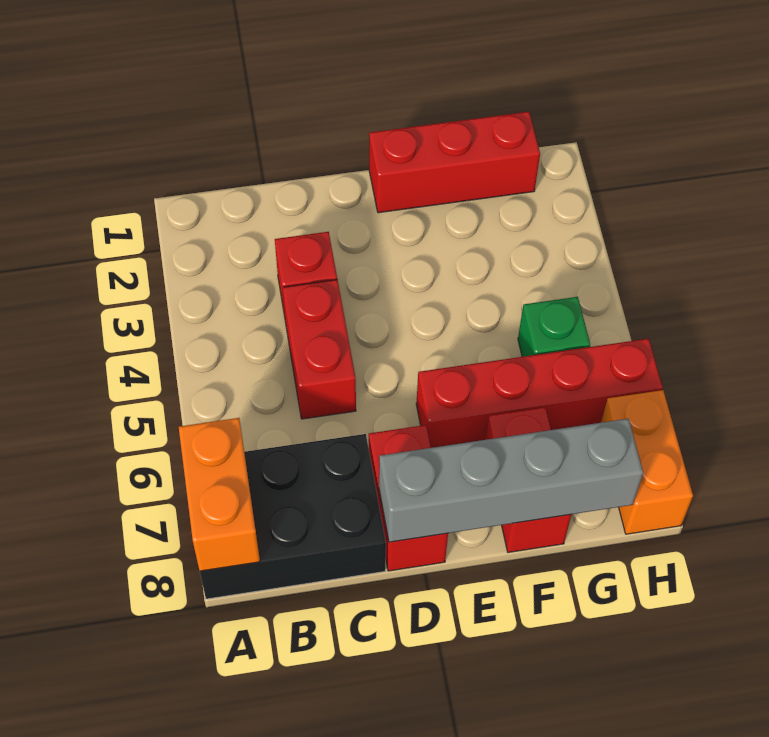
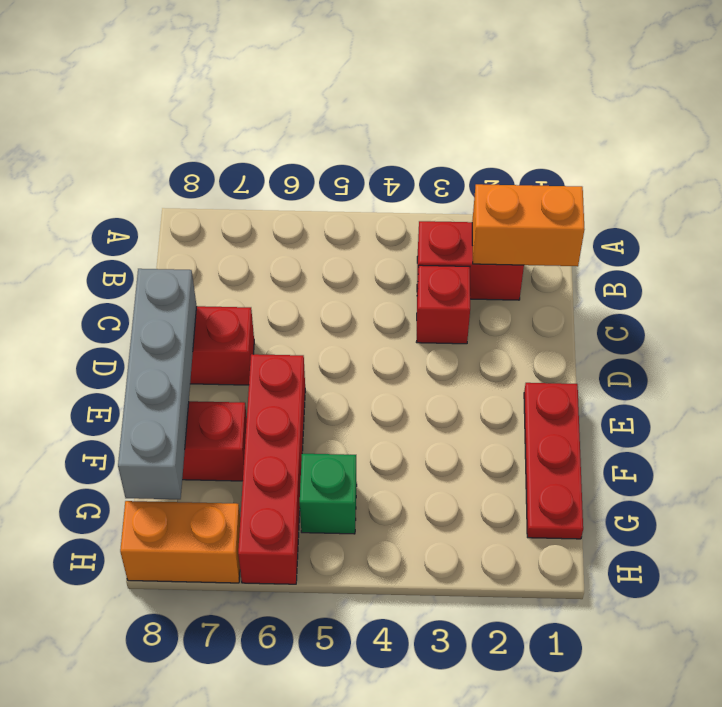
black brick A7:C8 level 1 -> none
orange brick A7:A8 level 2 -> orange brick B1:B2 level 2
red brick C4:C5 level 1 -> red brick B2:B3 level 1
red brick E1:G1 level 1 -> red plate E1:G1 level 1

